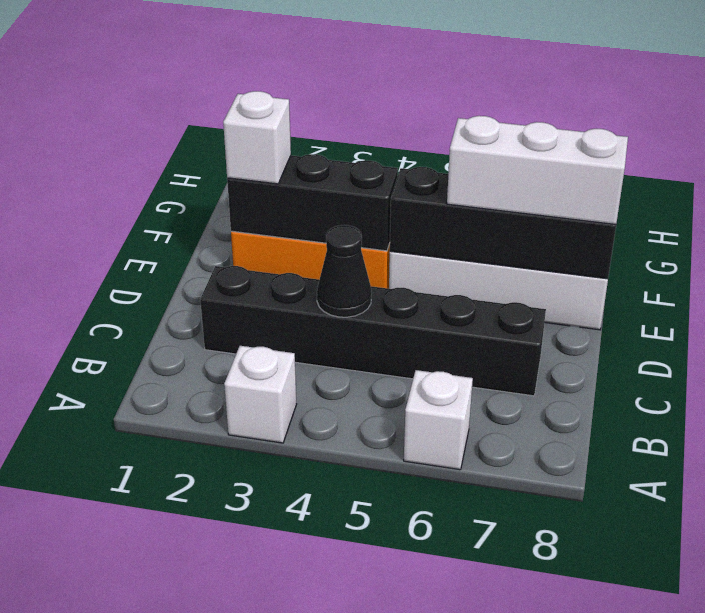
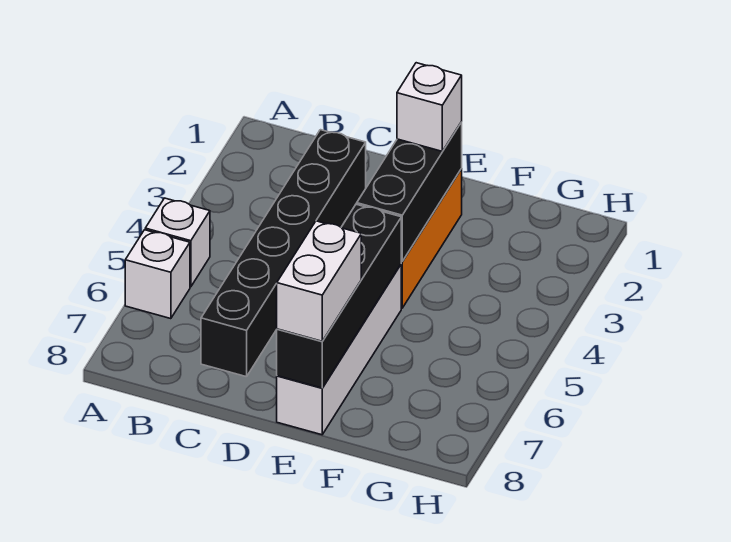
white brick A3 level 1 -> white brick A5 level 1
black cone C4 level 2 -> none
white brick E6:E8 level 3 -> white brick E7:E8 level 3

